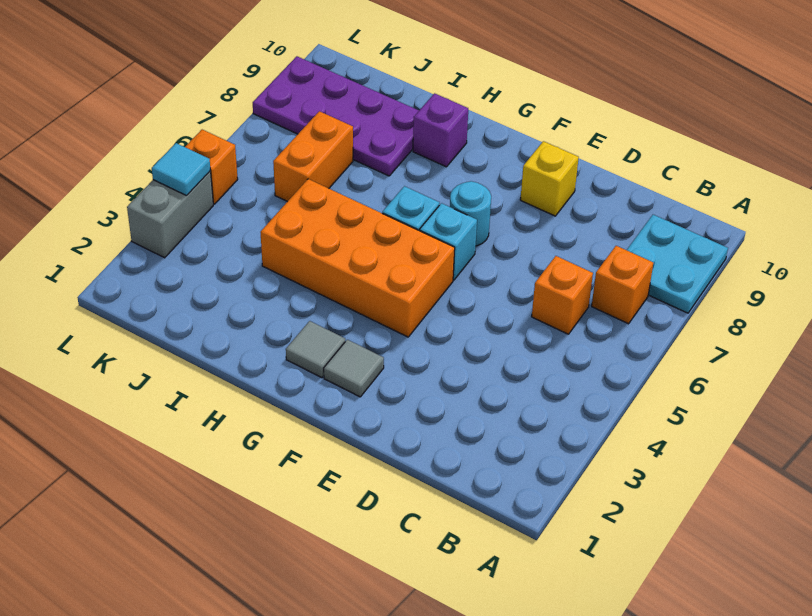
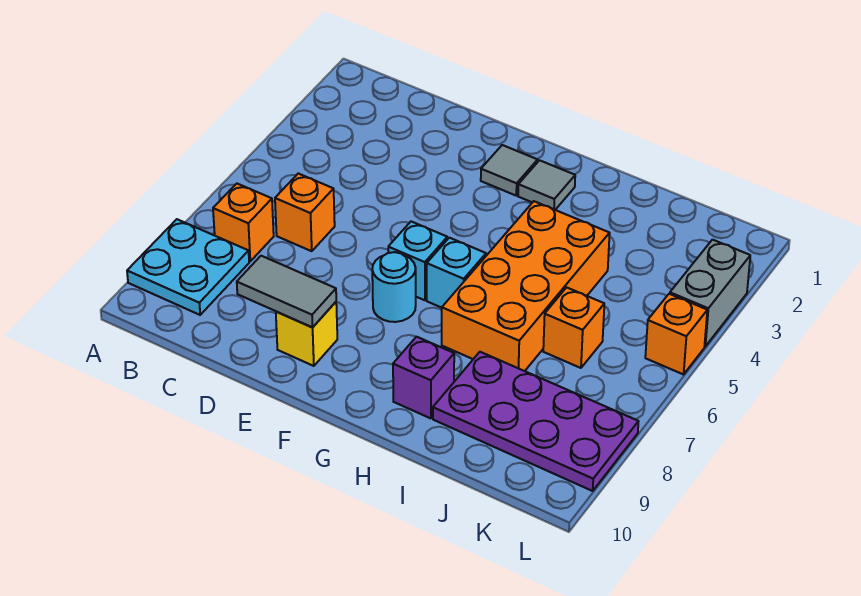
none -> grey tile D9:E9 level 2
orange brick F4:I5 level 1 -> orange brick H4:I7 level 1
orange brick J6:J7 level 1 -> orange brick J6 level 1
cyan tile L4 level 2 -> none

